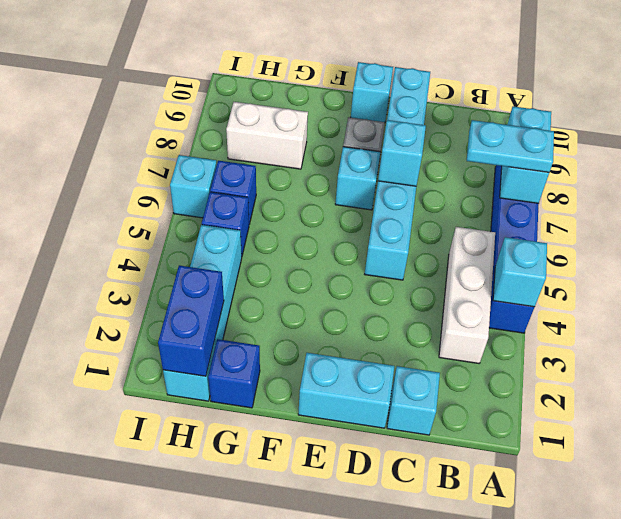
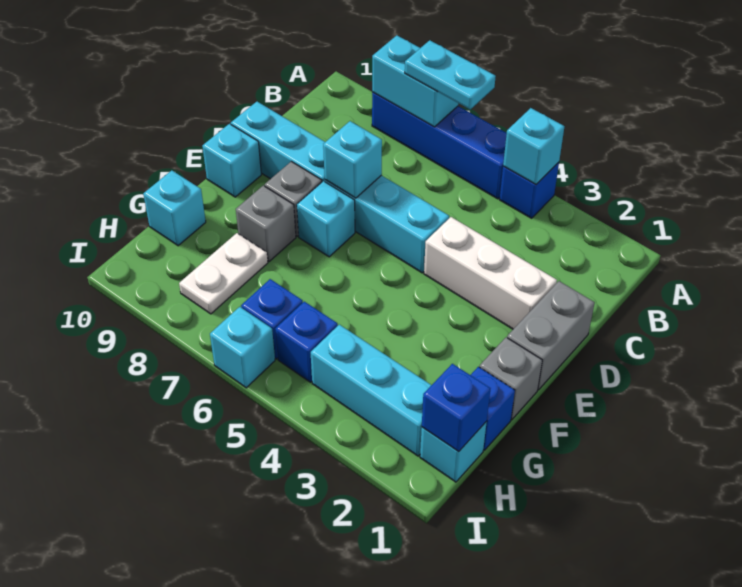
cyan plate A7:B7 level 3 -> cyan plate A6:A7 level 3
white brick B3:B5 level 1 -> white brick D2:D4 level 1
cyan brick C1 level 1 -> cyan brick G10 level 1
cyan brick D1:E1 level 1 -> grey brick D1:E1 level 1
none -> grey brick F1 level 1
none -> grey brick F8 level 1
white brick G8:H8 level 1 -> white plate G8:H8 level 1
blue brick H1:H2 level 2 -> blue brick H1 level 2

